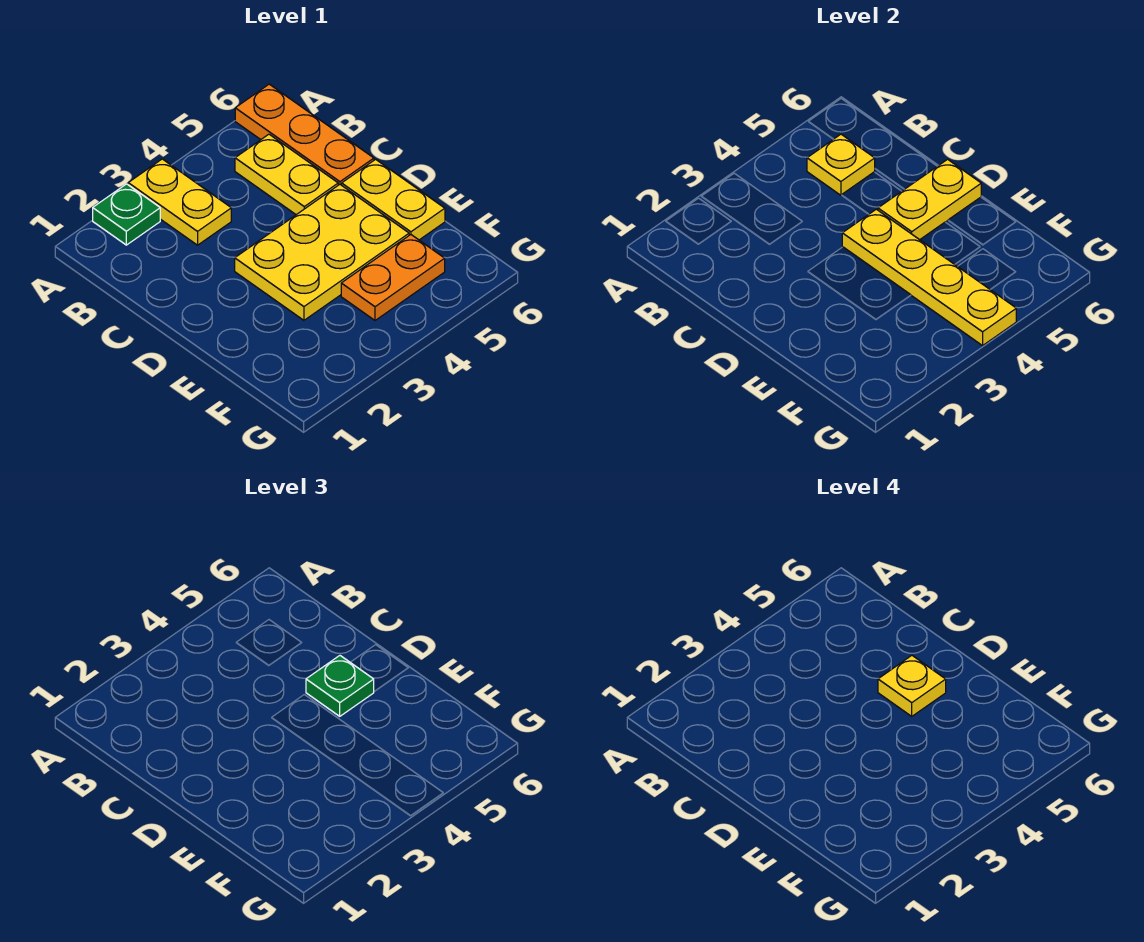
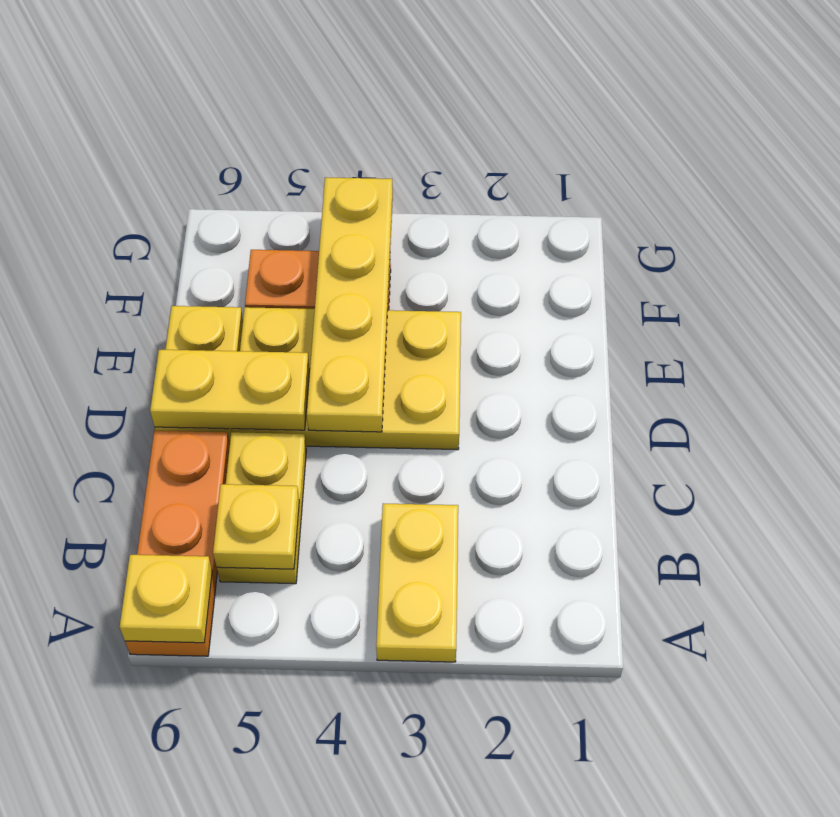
green plate A2 level 1 -> none
green plate D5 level 3 -> none
yellow plate D5 level 4 -> yellow plate A6 level 2

